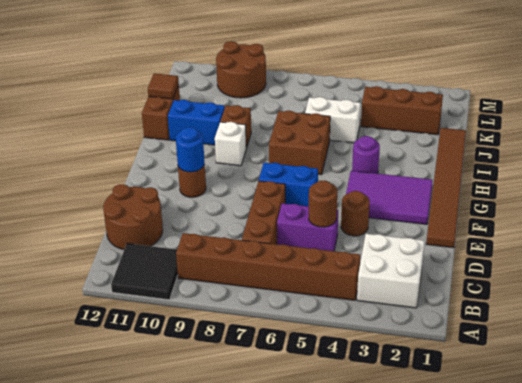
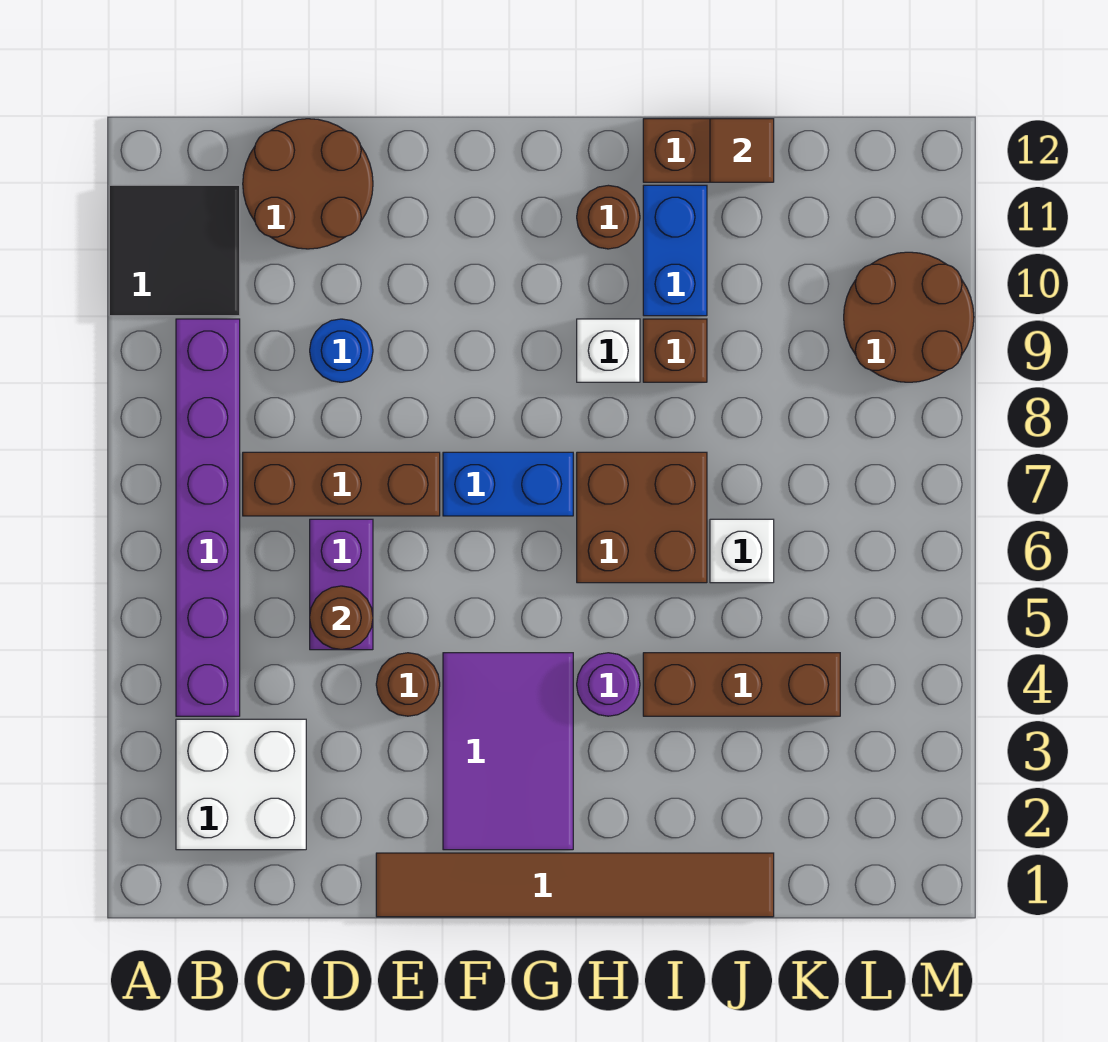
brown brick B4:B9 level 1 -> purple brick B4:B9 level 1
blue brick F6:F7 level 1 -> blue brick F7:G7 level 1
brown round brick F10 level 1 -> brown round brick H11 level 1
blue round brick F10 level 2 -> blue round brick D9 level 1
white brick J5:J6 level 1 -> white brick J6 level 1
brown brick K2:K4 level 1 -> brown brick I4:K4 level 1

